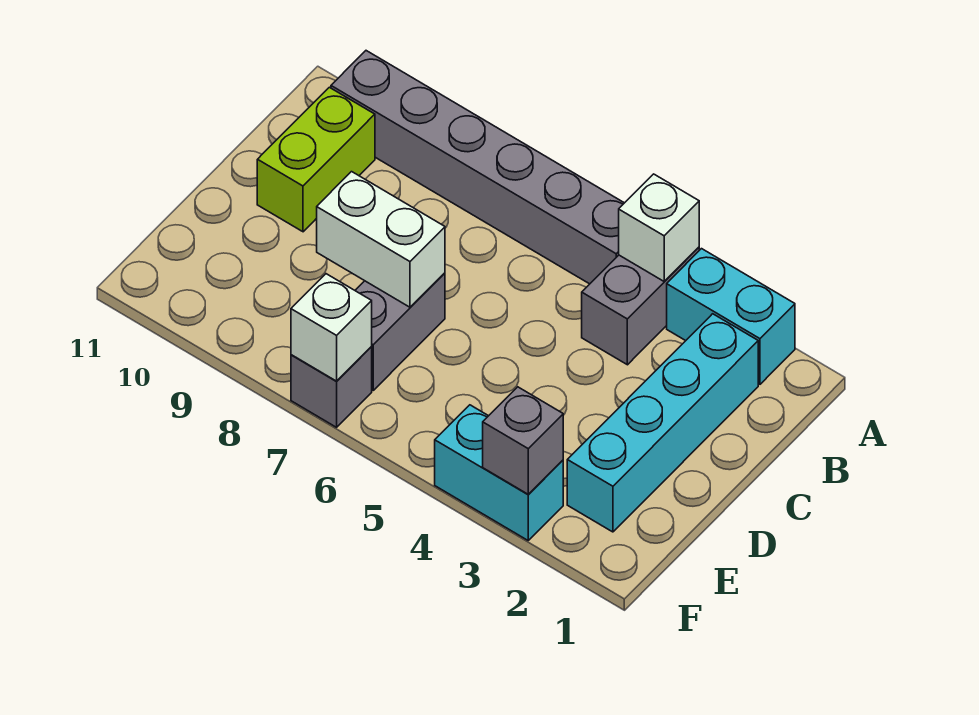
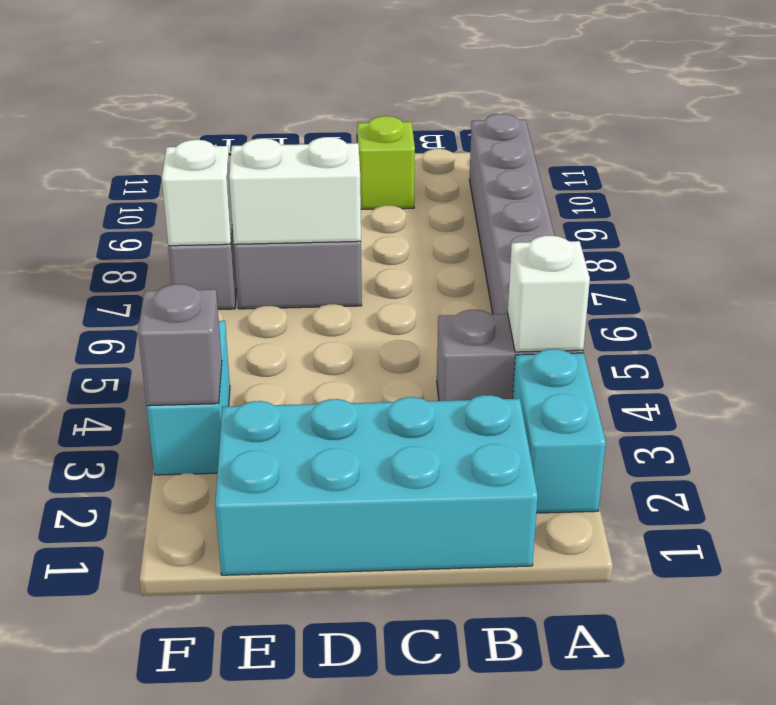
cyan brick B2:E2 level 1 -> cyan brick B1:E2 level 1
lime brick B10:C10 level 1 -> lime brick C10 level 1
white brick D7:D8 level 2 -> white brick D7:E7 level 2

